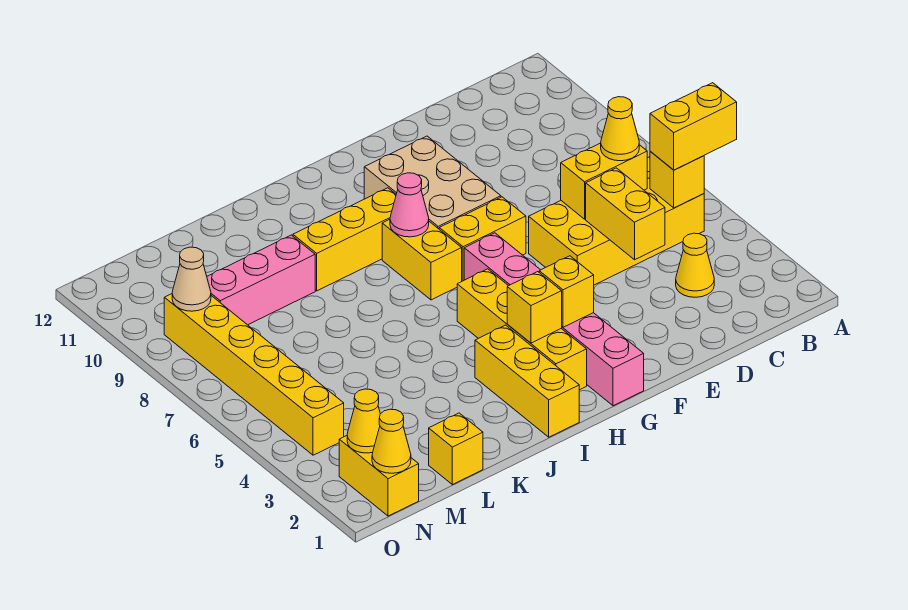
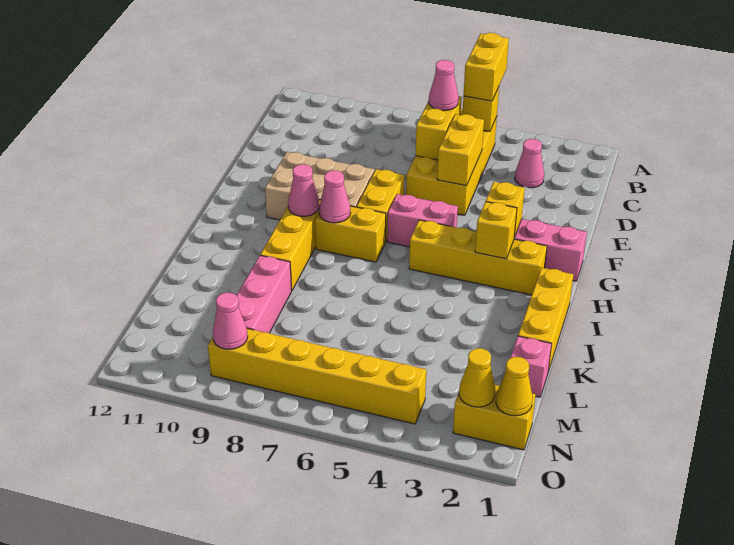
yellow cone C3 level 1 -> pink cone C3 level 1
yellow cone C6 level 3 -> pink cone C6 level 3
yellow brick D4:D5 level 2 -> yellow brick D5:E5 level 2
none -> pink cone H9 level 2
yellow brick I1:I3 level 1 -> yellow brick I1:K1 level 1
yellow brick L1 level 1 -> pink brick L1 level 1
tan cone N9 level 2 -> pink cone N9 level 2

